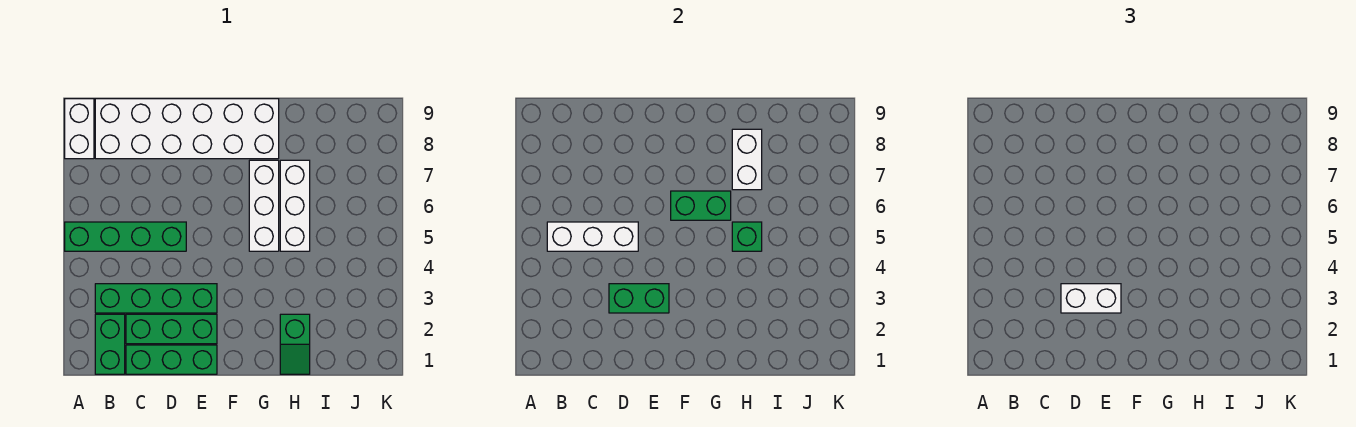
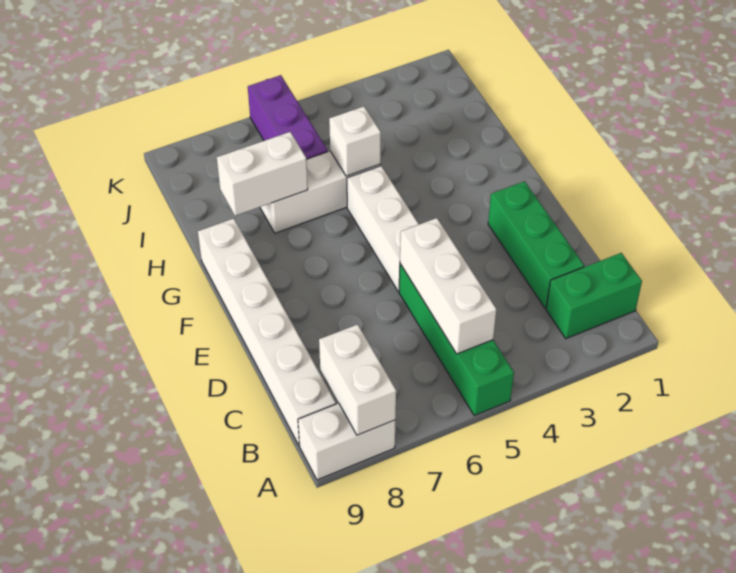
green brick B3:E3 level 1 -> none
white brick B8:G9 level 1 -> white brick B9:G9 level 1
green brick C1:E1 level 1 -> none
green brick D3:E3 level 2 -> none
white brick D3:E3 level 3 -> white brick A8:B8 level 2
green brick F6:G6 level 2 -> none
white brick G5:G7 level 1 -> white brick E5:G5 level 1
green slope H1:H2 level 1 top 2 -> none
green brick H5 level 2 -> white brick H5 level 2
none -> purple brick I6:K6 level 1

